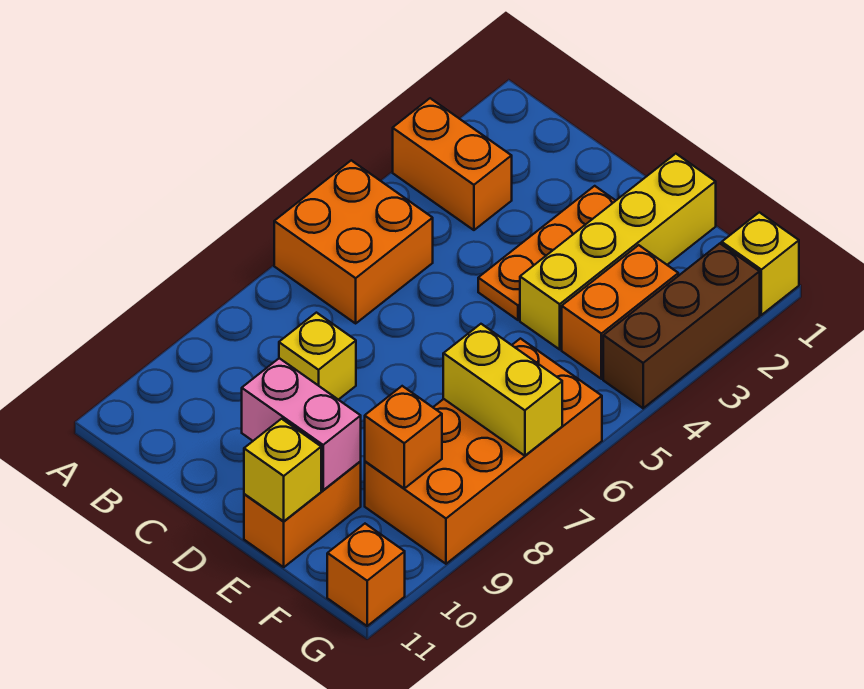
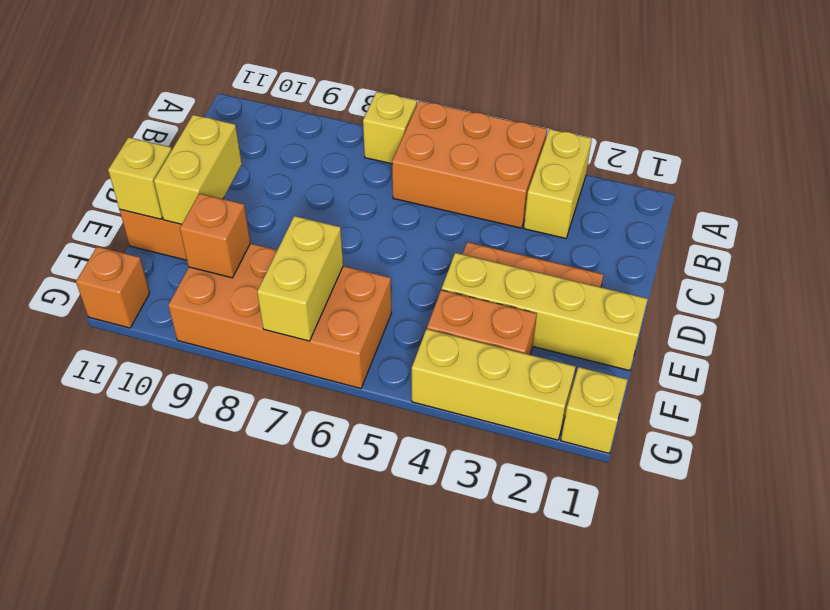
orange brick A3:B3 level 1 -> yellow brick A3:B3 level 1
orange brick A5:B6 level 1 -> orange brick A4:B6 level 1
yellow brick C8 level 1 -> yellow brick A7 level 1
pink brick D10:E10 level 2 -> yellow brick D10:E10 level 2
brown brick G2:G4 level 1 -> yellow brick G2:G4 level 1

